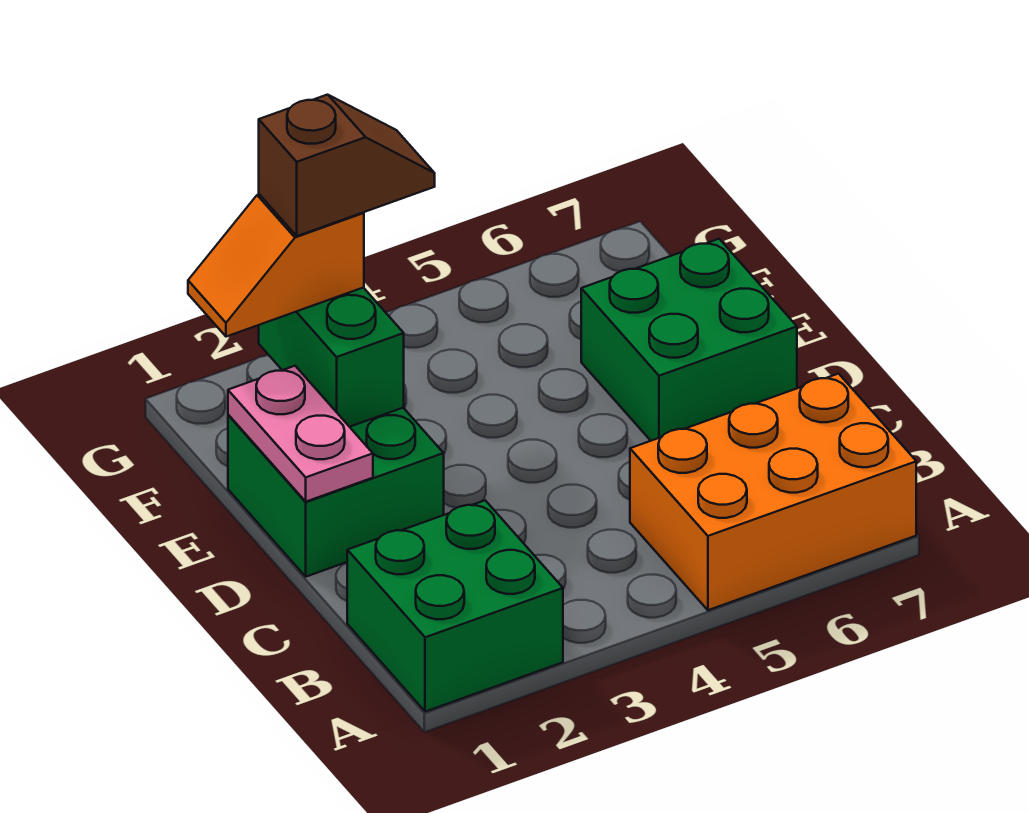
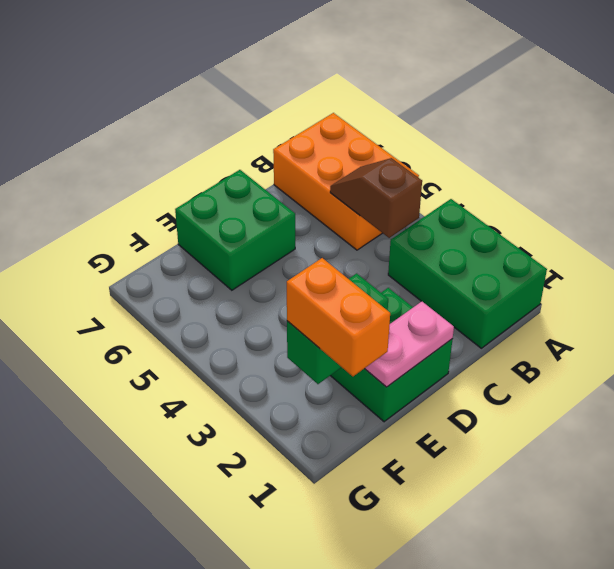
green brick A1:B2 level 1 -> green brick A1:B3 level 1
orange slope F1:F2 level 3 top 2 -> orange brick F1:F2 level 3
brown slope F2:F3 level 4 top 2 -> brown slope B4:B5 level 2 top 4

